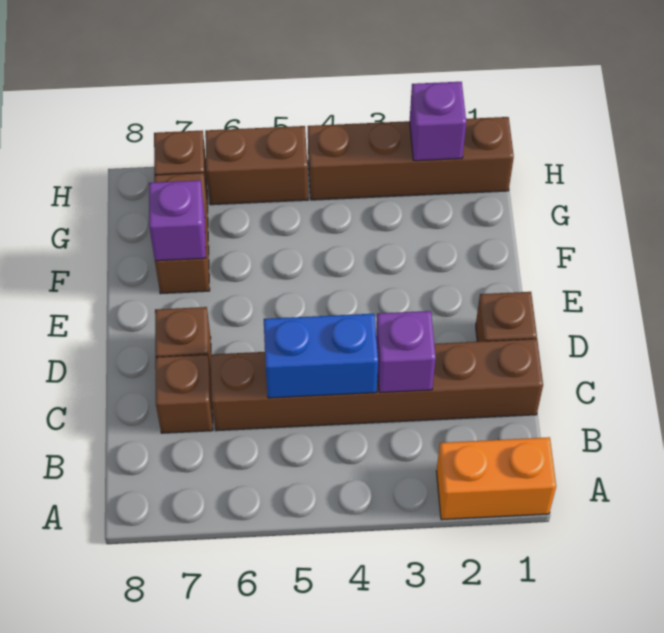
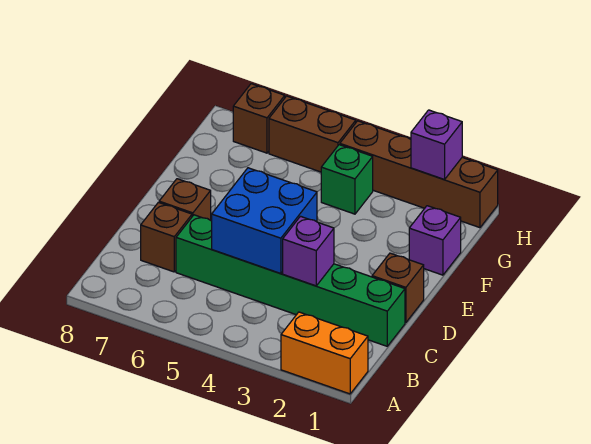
brown brick C1:C6 level 1 -> green brick C1:C6 level 1
blue brick C4:C5 level 2 -> blue brick C4:D5 level 2
brown brick F7:G7 level 1 -> none
purple brick F7 level 2 -> purple brick F1 level 1
none -> green brick G4 level 1

